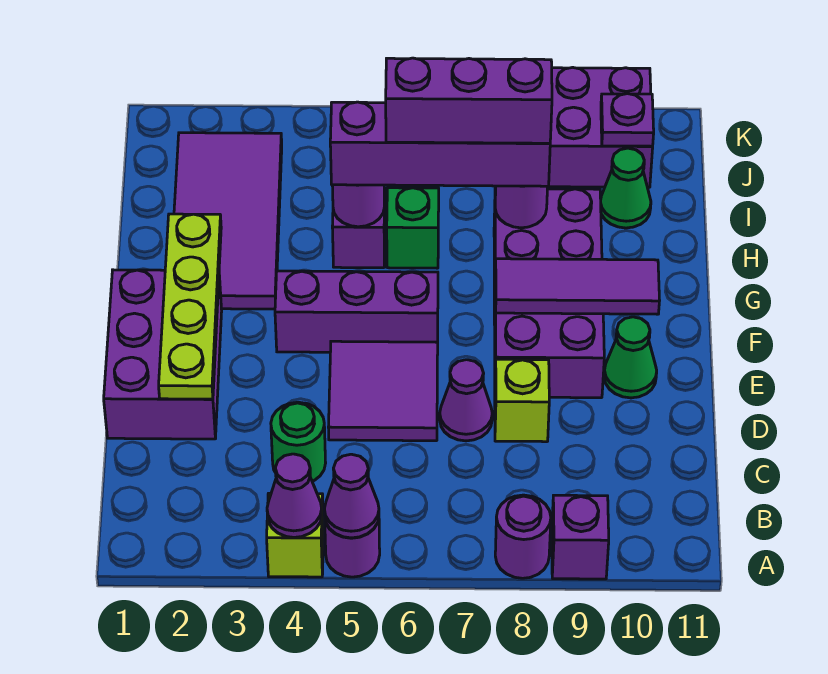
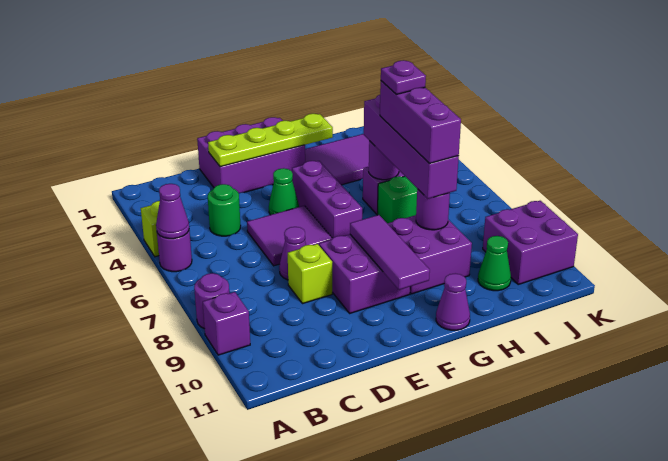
purple cone A4 level 2 -> purple cone G11 level 1
green cone E10 level 1 -> green cone E4 level 1
purple plate J10 level 2 -> purple plate H6 level 5

